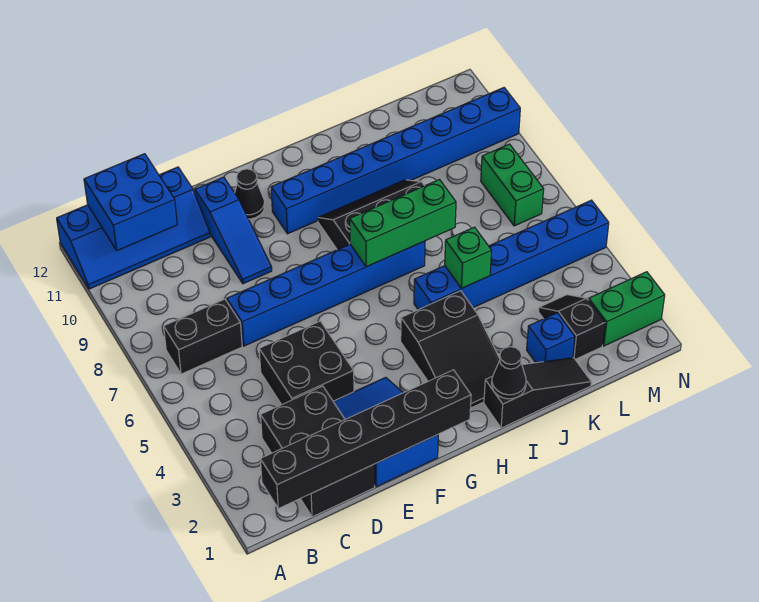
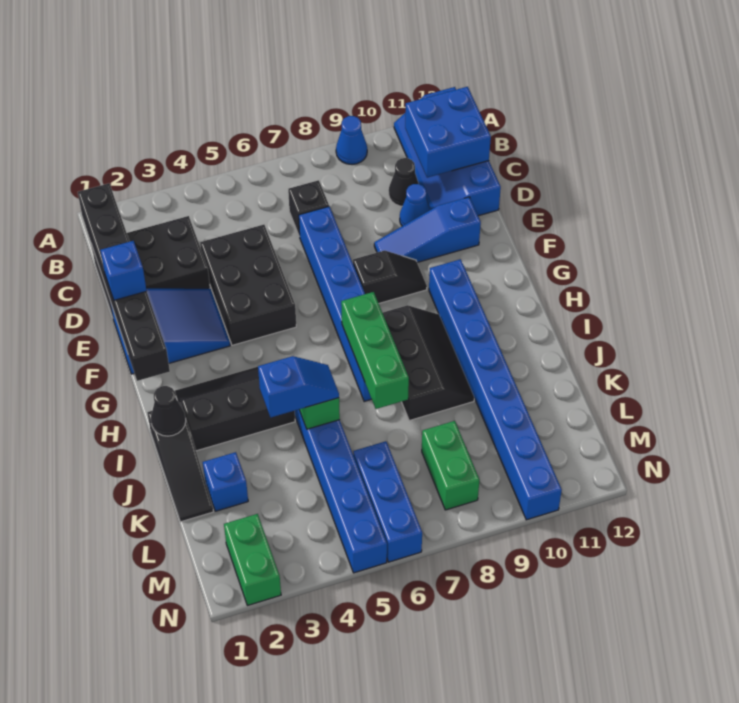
none -> blue cone A9 level 1
black brick B7:C7 level 1 -> black brick C7 level 1
black brick D4:E5 level 1 -> black brick D4:F5 level 1
none -> blue cone D10 level 1
none -> blue brick E1 level 3
black cone F11 level 1 -> black cone C10 level 1
black slope H2:I4 level 1 top 4 -> black slope H2:I4 level 1 top I
none -> blue slope J4:J5 level 3 top 4
black slope L2:L3 level 1 top 2 -> black slope F8:F9 level 1 top 8
none -> blue brick L6:N6 level 1
green brick M7:M8 level 1 -> green brick L8:M8 level 1

